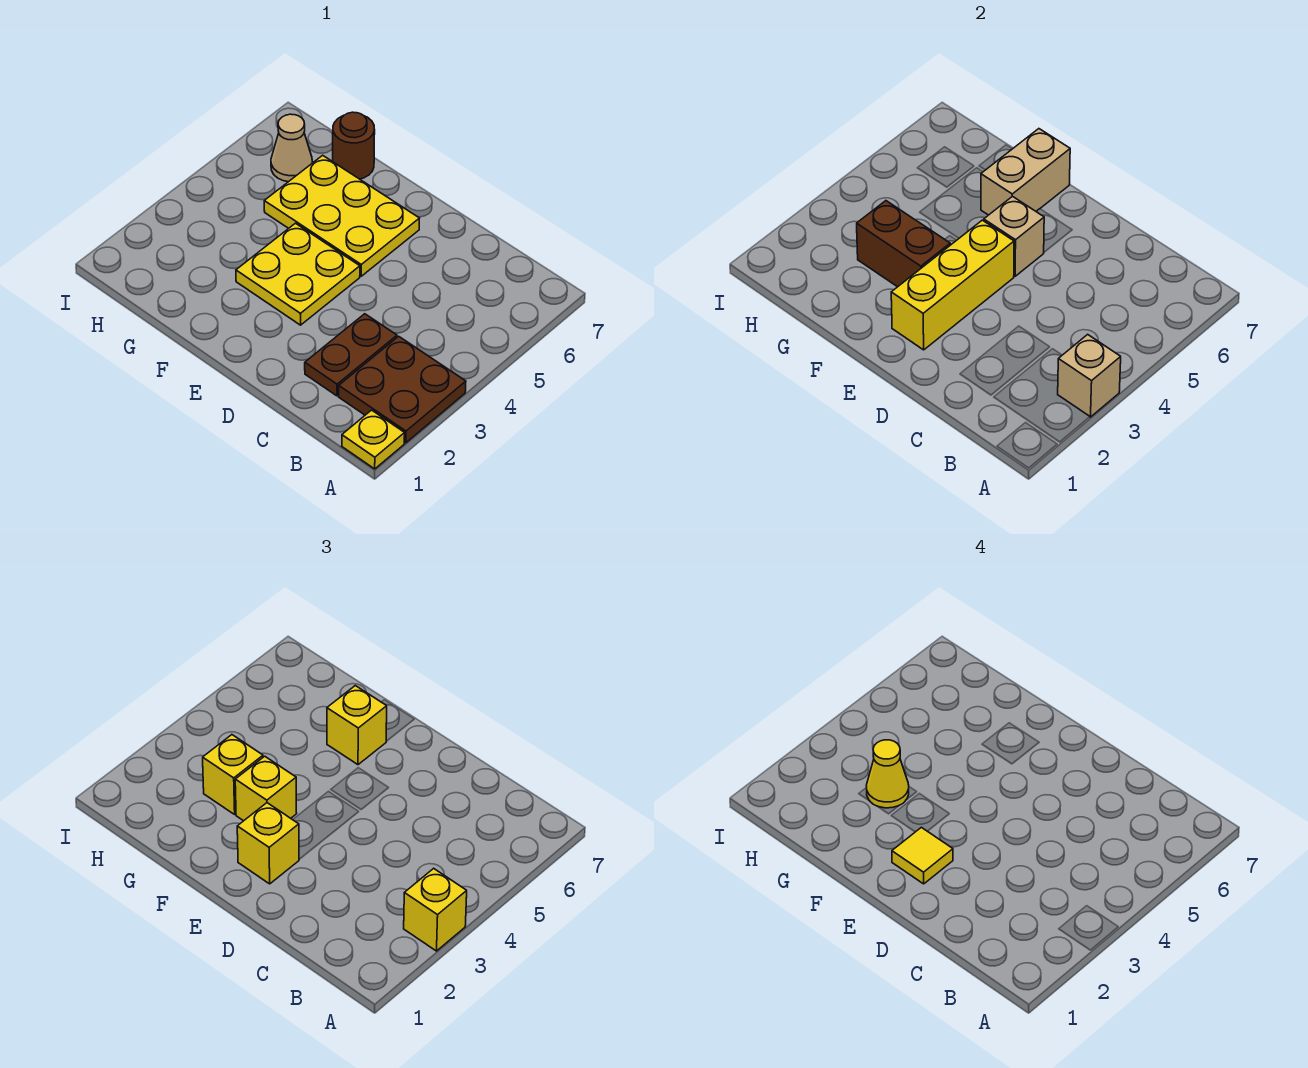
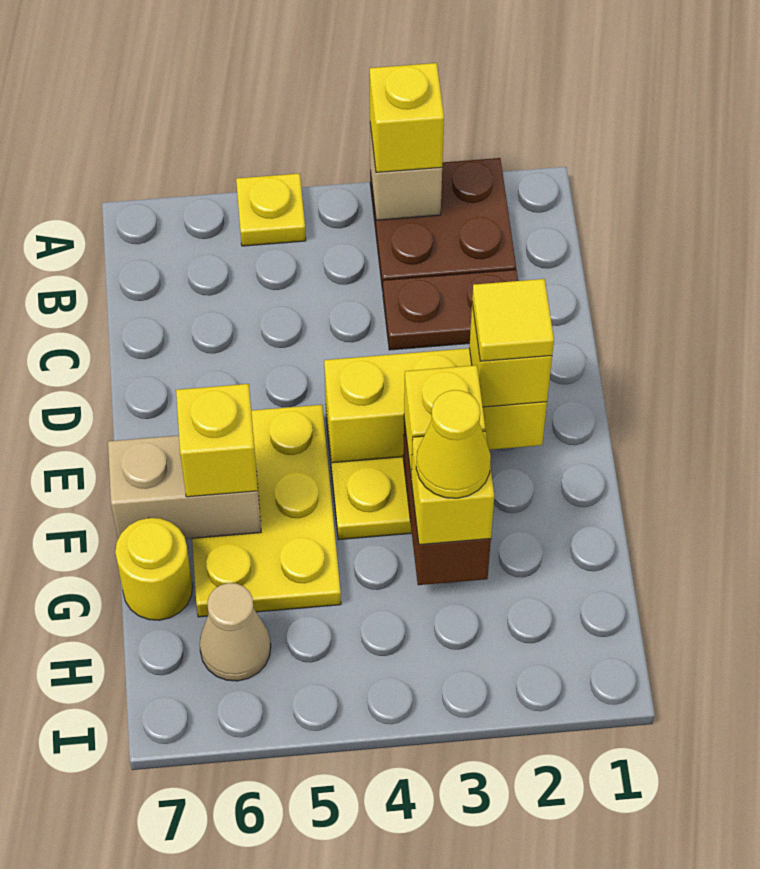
yellow plate A1 level 1 -> yellow plate A5 level 1
tan brick E5 level 2 -> none
brown round brick G7 level 1 -> yellow round brick G7 level 1

